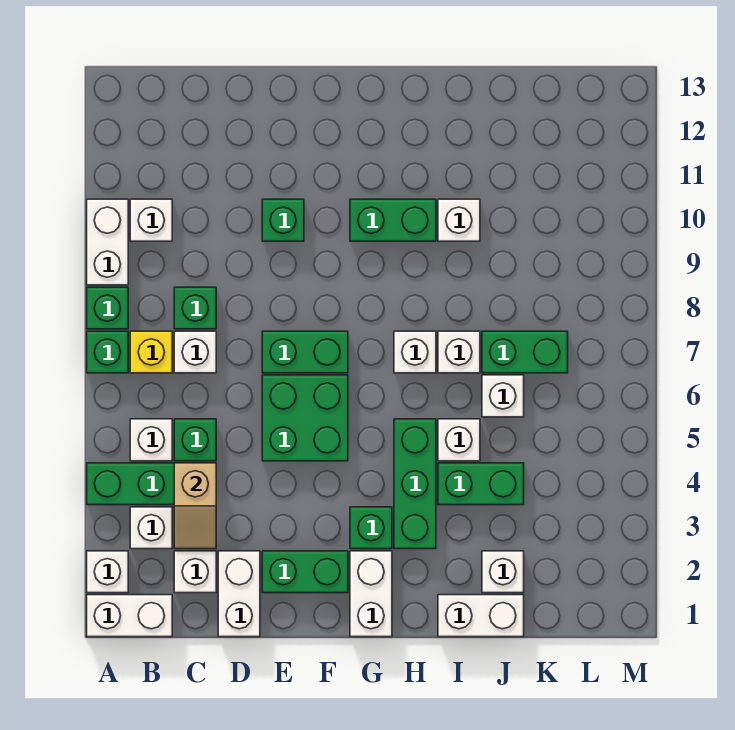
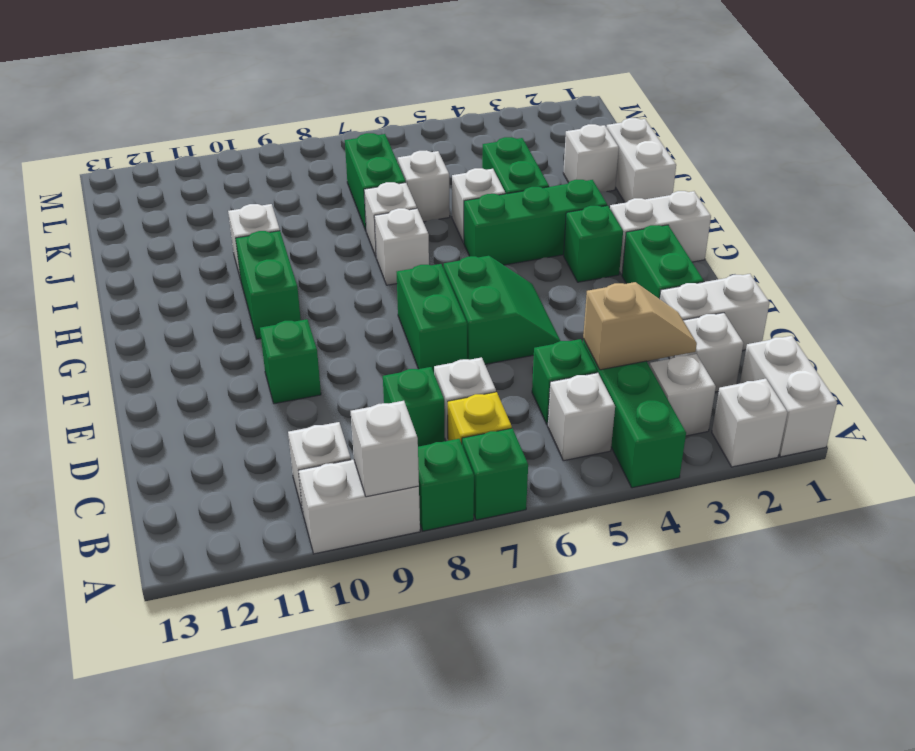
none -> white brick A9 level 2
green brick E5:F6 level 1 -> green slope E5:F6 level 1 top 6

